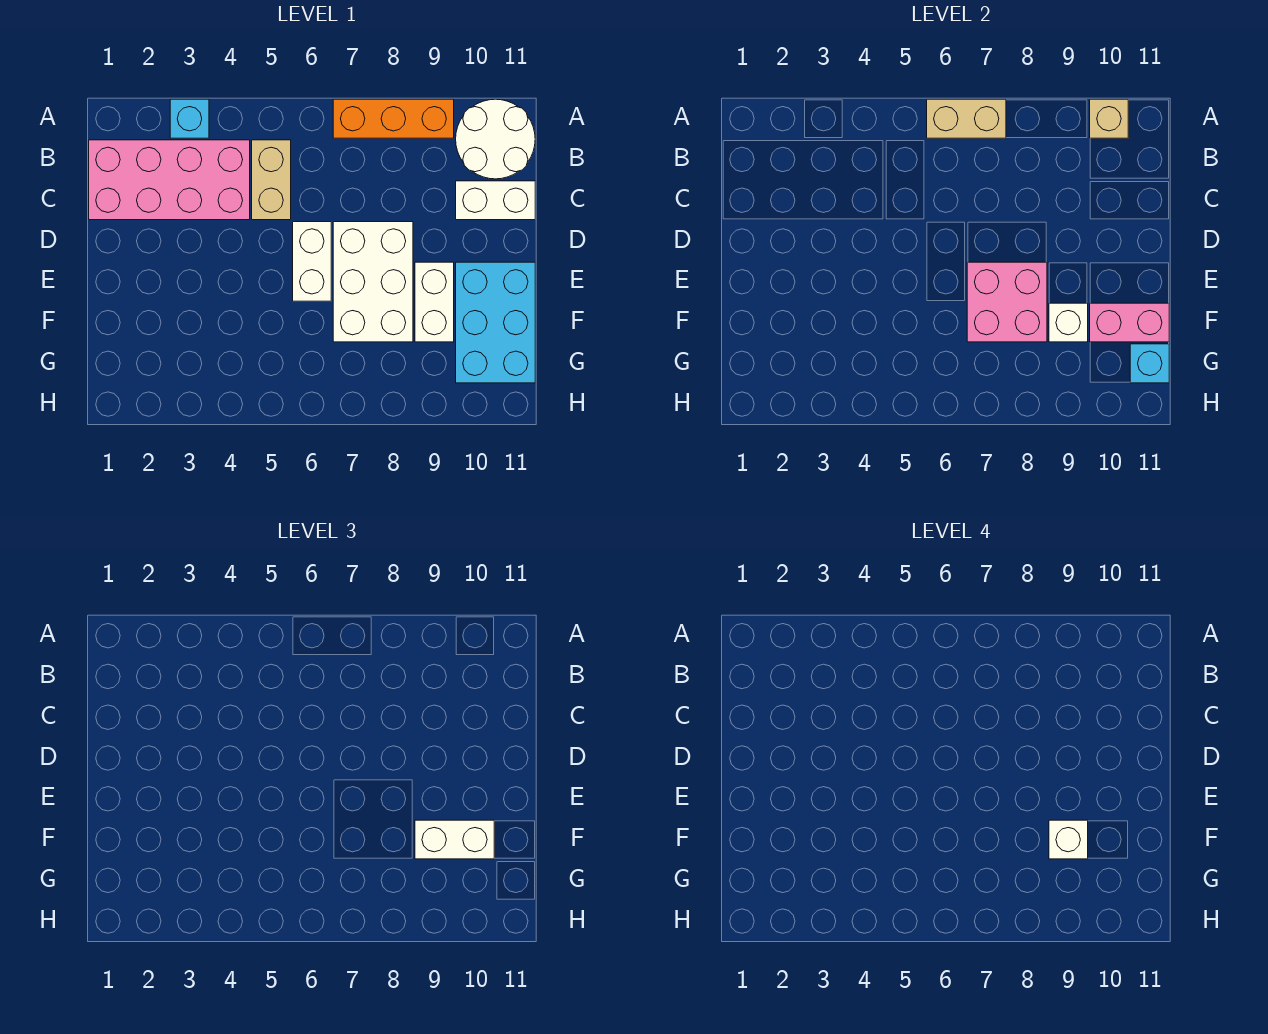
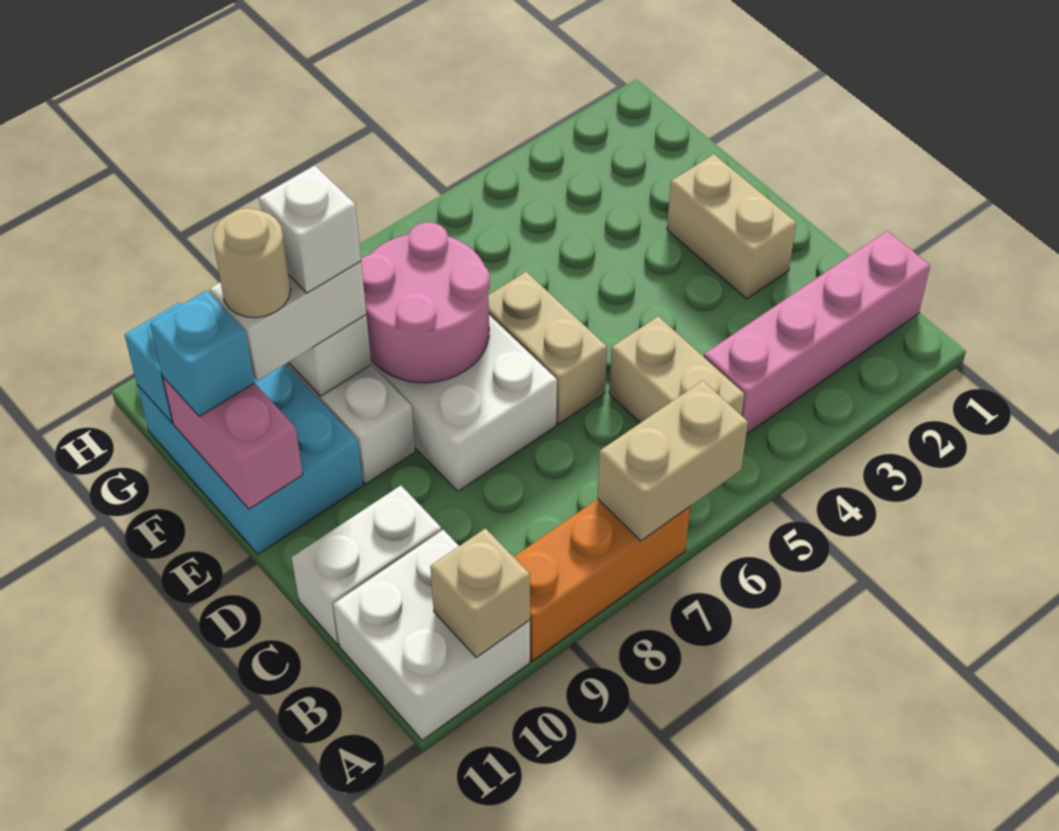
cyan brick A3 level 1 -> cyan brick F11 level 3
white round brick A10:B11 level 1 -> white brick A10:B11 level 1
pink brick B1:C4 level 1 -> pink brick B1:B4 level 1
none -> tan brick D2:E2 level 1
white brick D6:E6 level 1 -> tan brick D6:E6 level 1
pink brick E7:F8 level 2 -> pink round brick E7:F8 level 2
pink brick F10:F11 level 2 -> pink brick E11:F11 level 2
none -> tan round brick F10 level 4

